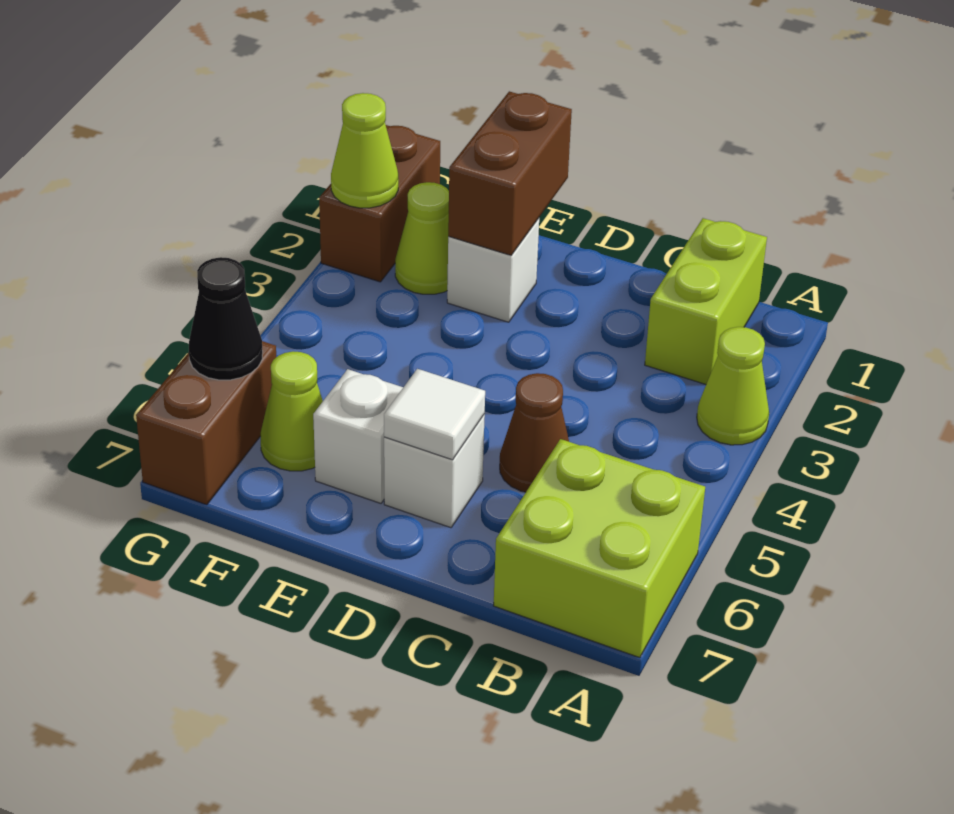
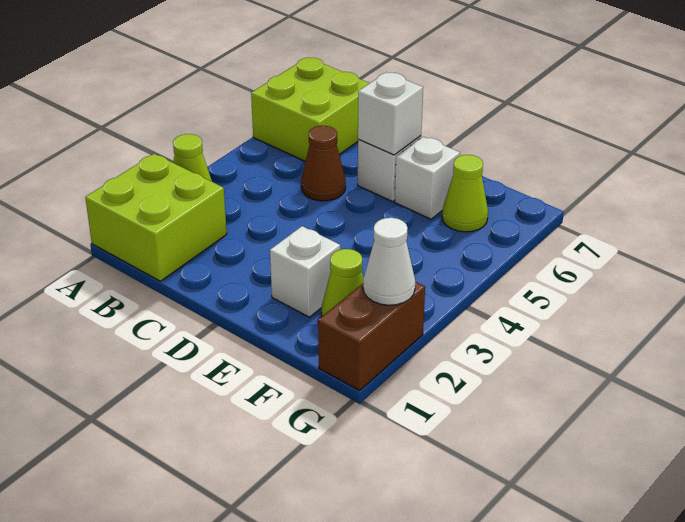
lime brick B1:B2 level 1 -> lime brick A1:B2 level 1
white tile D6 level 2 -> white brick D6 level 2
brown brick E1:E2 level 2 -> none
lime cone G2 level 2 -> white cone G2 level 2
brown brick G6:G7 level 1 -> none
black cone G6 level 2 -> none

